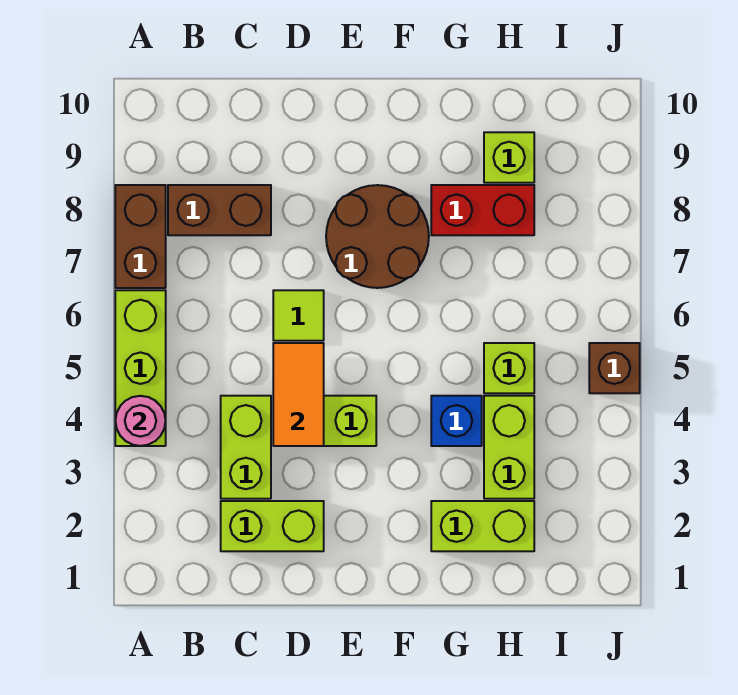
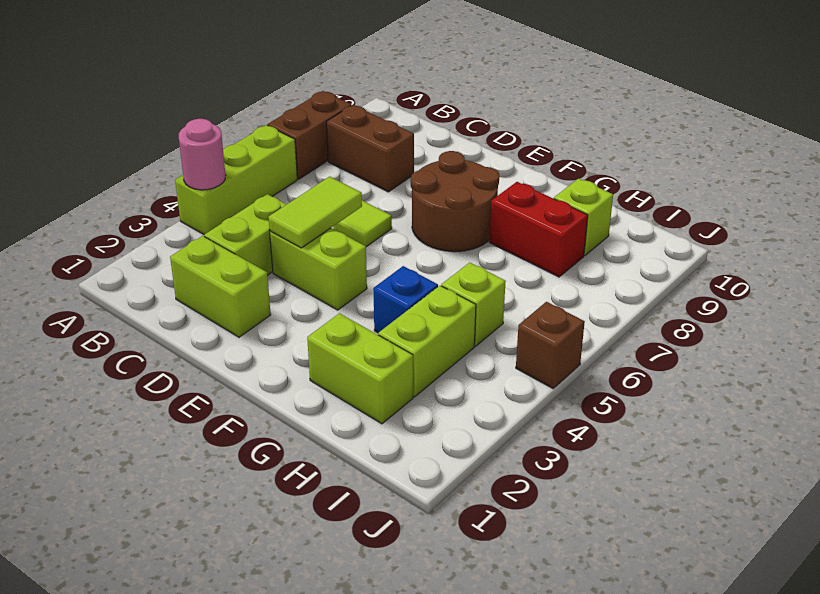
orange tile D4:D5 level 2 -> lime tile D4:D5 level 2

